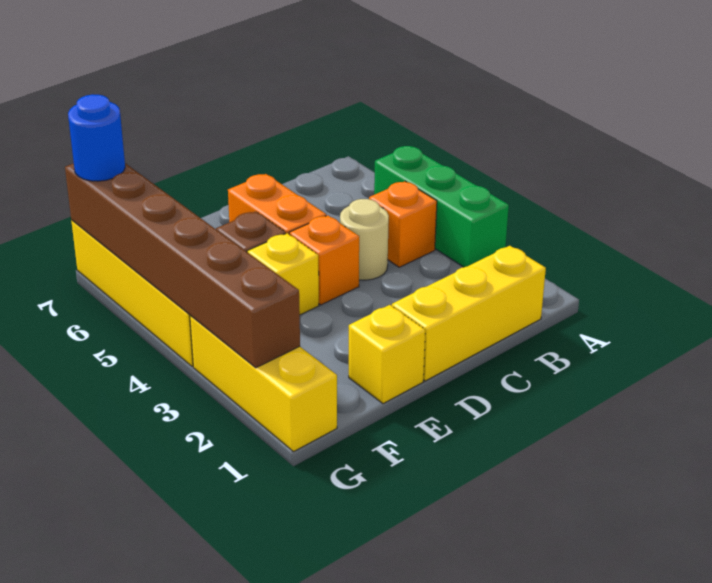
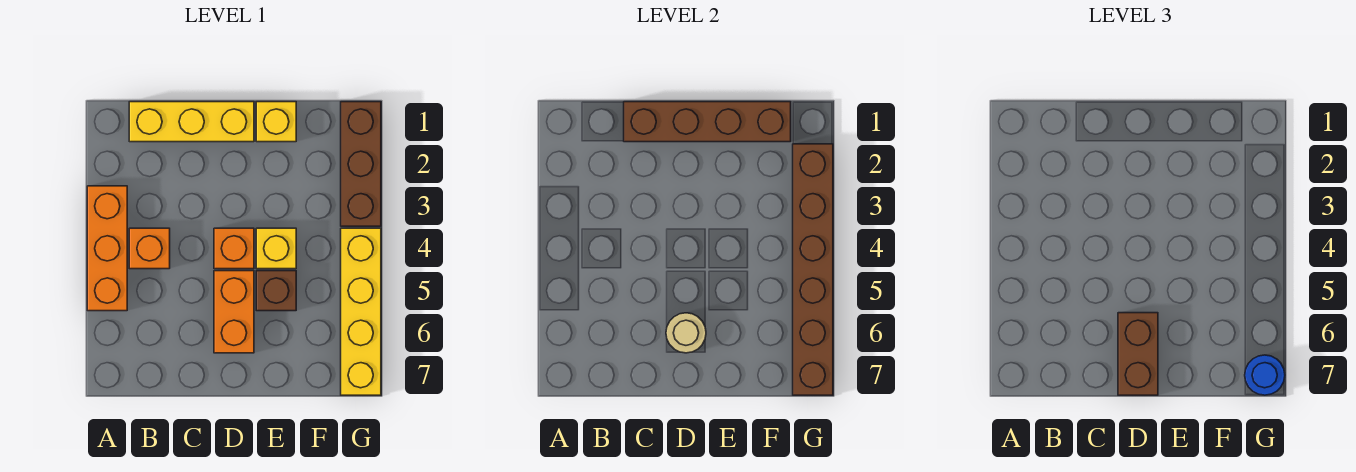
green brick A3:A5 level 1 -> orange brick A3:A5 level 1
none -> brown brick C1:F1 level 2
tan round brick C4 level 1 -> tan round brick D6 level 2
none -> brown brick D6:D7 level 3
yellow brick G1:G3 level 1 -> brown brick G1:G3 level 1

